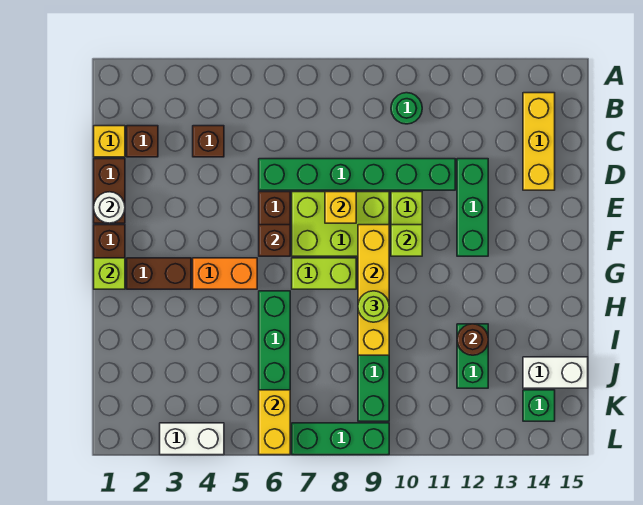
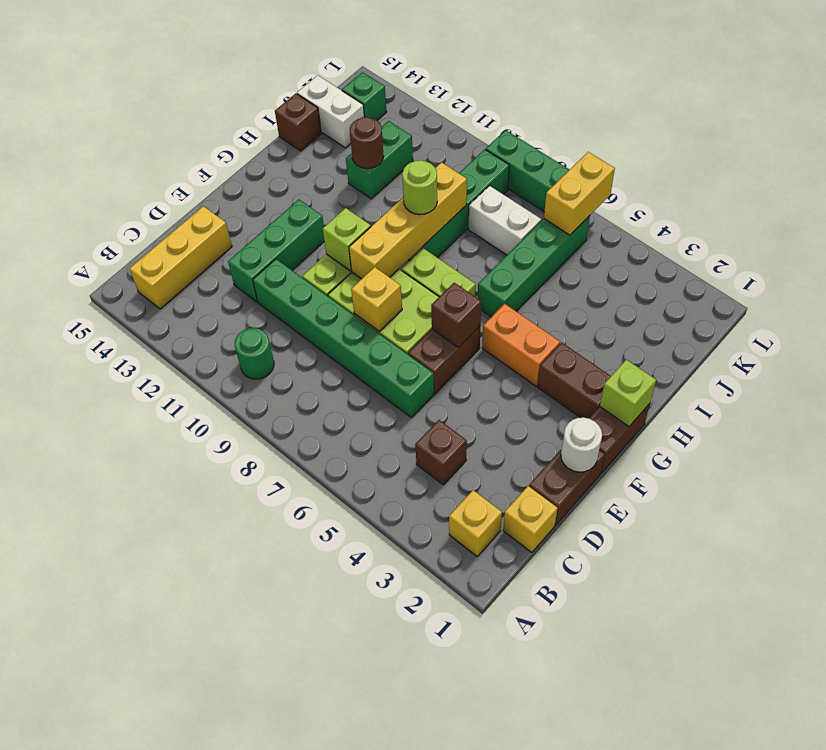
none -> yellow brick B2 level 1
brown brick C2 level 1 -> brown brick I15 level 1
white brick L3:L4 level 1 -> white brick J7:J8 level 1

